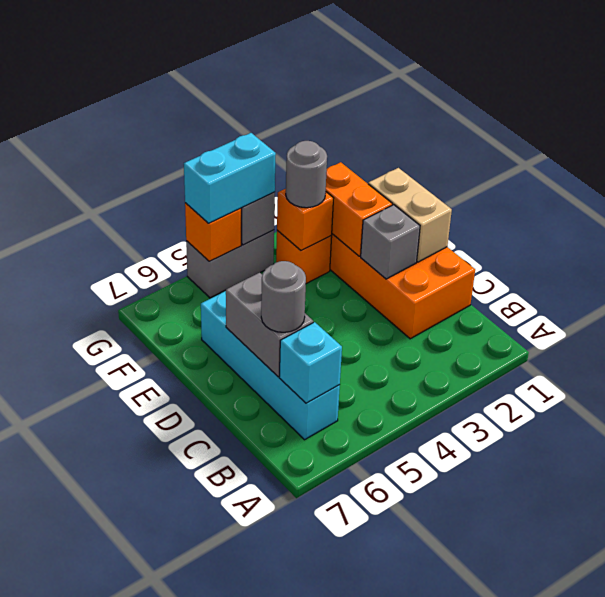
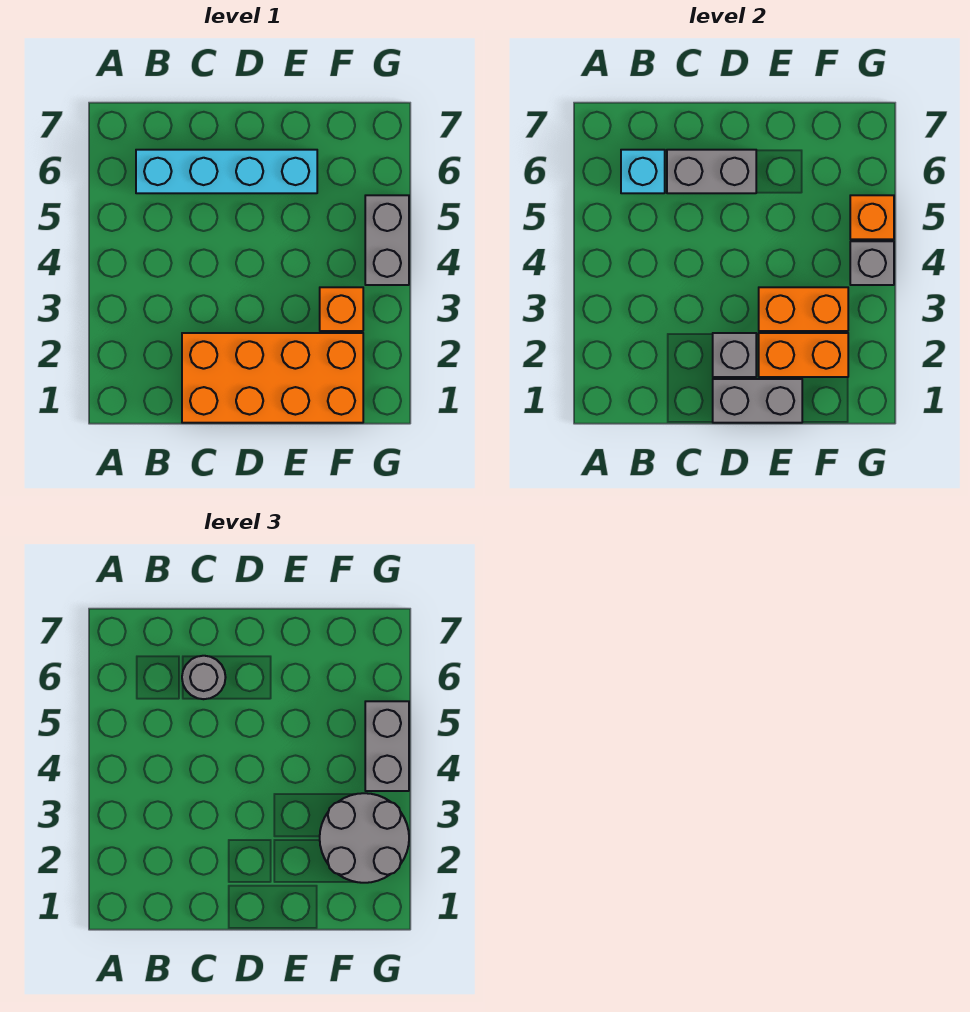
tan brick D1:E1 level 2 -> grey brick D1:E1 level 2
orange brick F3 level 2 -> orange brick E3:F3 level 2
grey round brick F3 level 3 -> grey round brick F2:G3 level 3
cyan brick G4:G5 level 3 -> grey brick G4:G5 level 3

